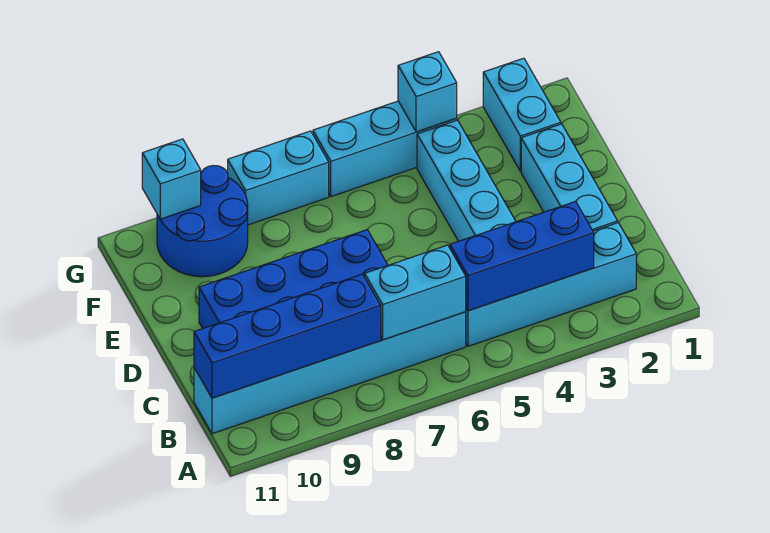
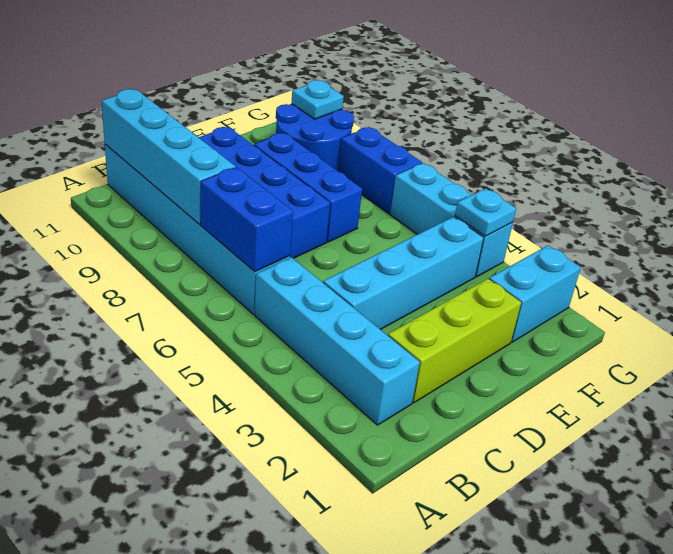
blue brick B3:B5 level 2 -> blue brick E7:E9 level 1
cyan brick B6:B7 level 2 -> blue brick B6:B7 level 2
blue brick B8:B11 level 2 -> cyan brick B8:B11 level 2
cyan brick C2:E2 level 1 -> lime brick C2:E2 level 1
cyan brick G4 level 2 -> cyan plate G4 level 2
cyan brick G7:G8 level 1 -> blue brick G7:G8 level 1
cyan brick G10 level 2 -> cyan plate G10 level 2

